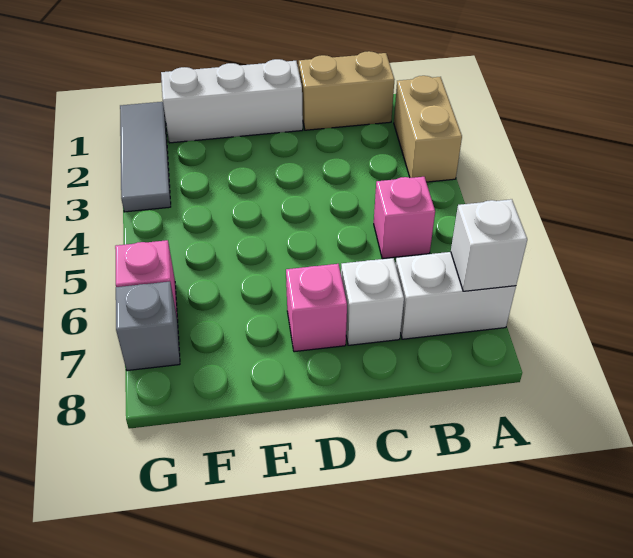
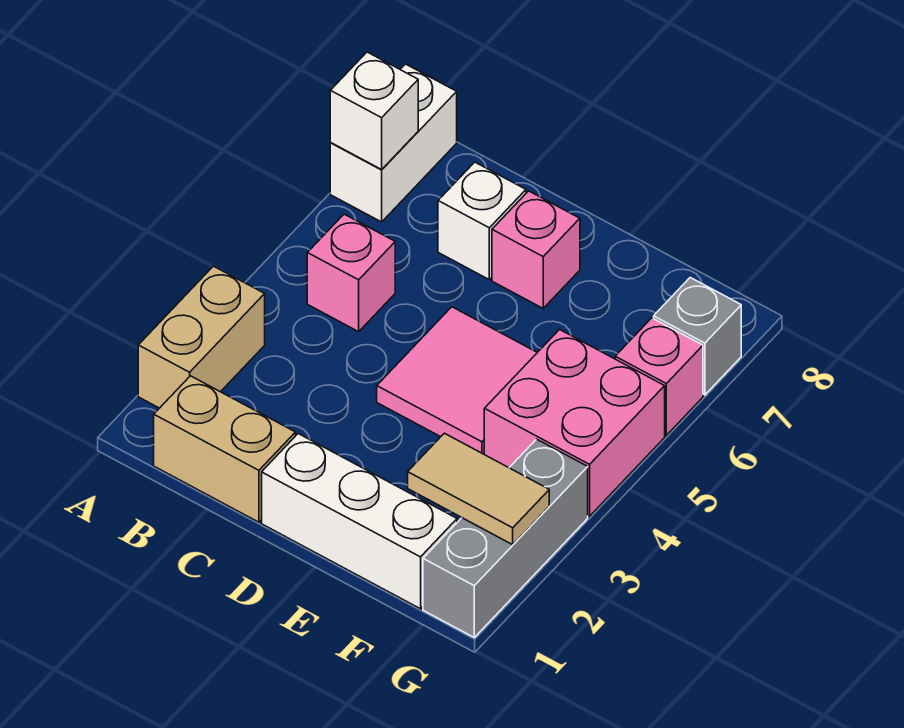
white brick A7:B7 level 1 -> white brick A7:A8 level 1
none -> pink tile D4:E5 level 1
none -> tan tile F2:G2 level 2
none -> pink brick F4:G5 level 1
grey tile G1:G3 level 1 -> grey brick G1:G3 level 1

